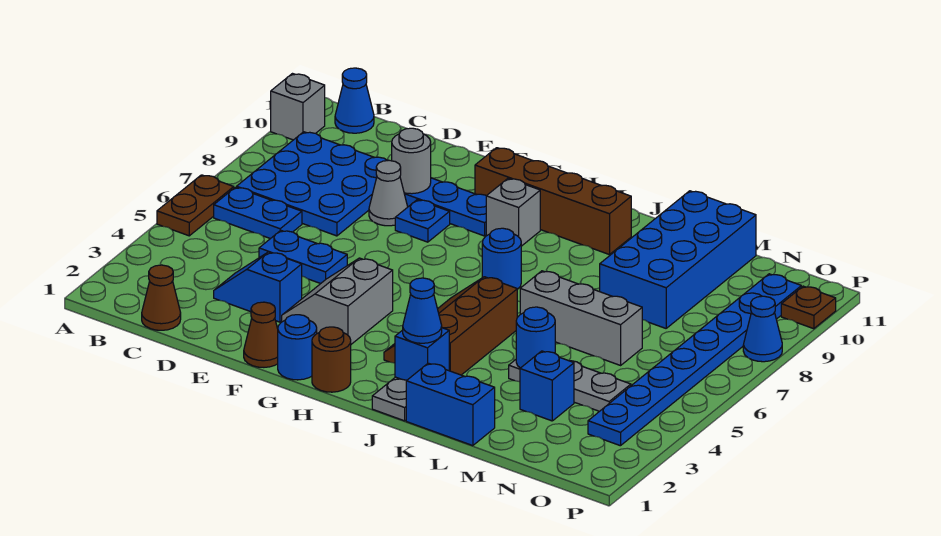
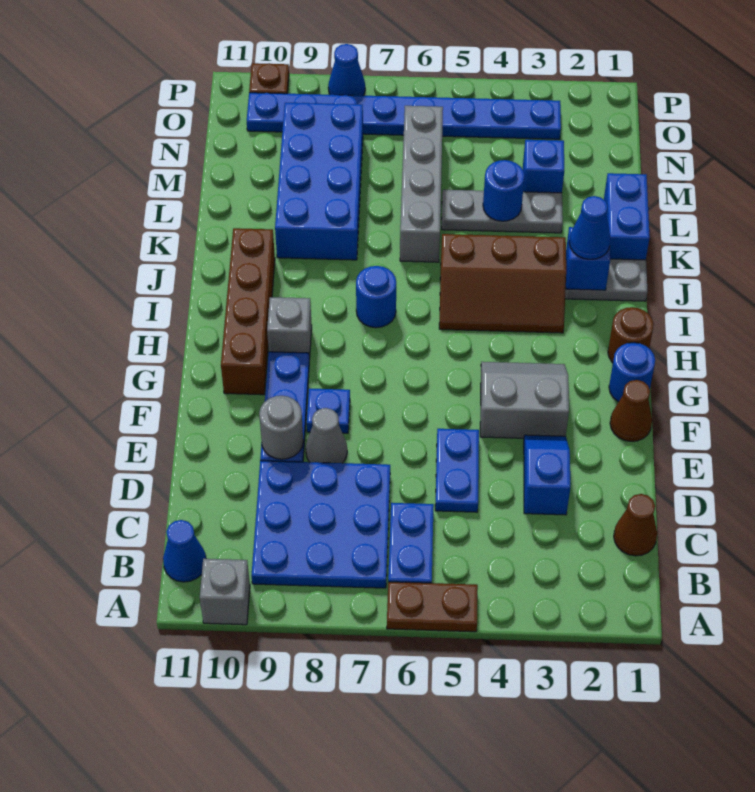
blue slope D3:E3 level 1 top E -> blue slope D3:E3 level 1 top D
grey slope F3:G4 level 1 top G -> grey slope F3:G4 level 1 top F
grey brick K6:M6 level 1 -> grey brick K6:N6 level 1
grey plate L4:N4 level 1 -> grey plate L3:L5 level 1
blue brick L8:M11 level 1 -> blue brick K8:N9 level 1

